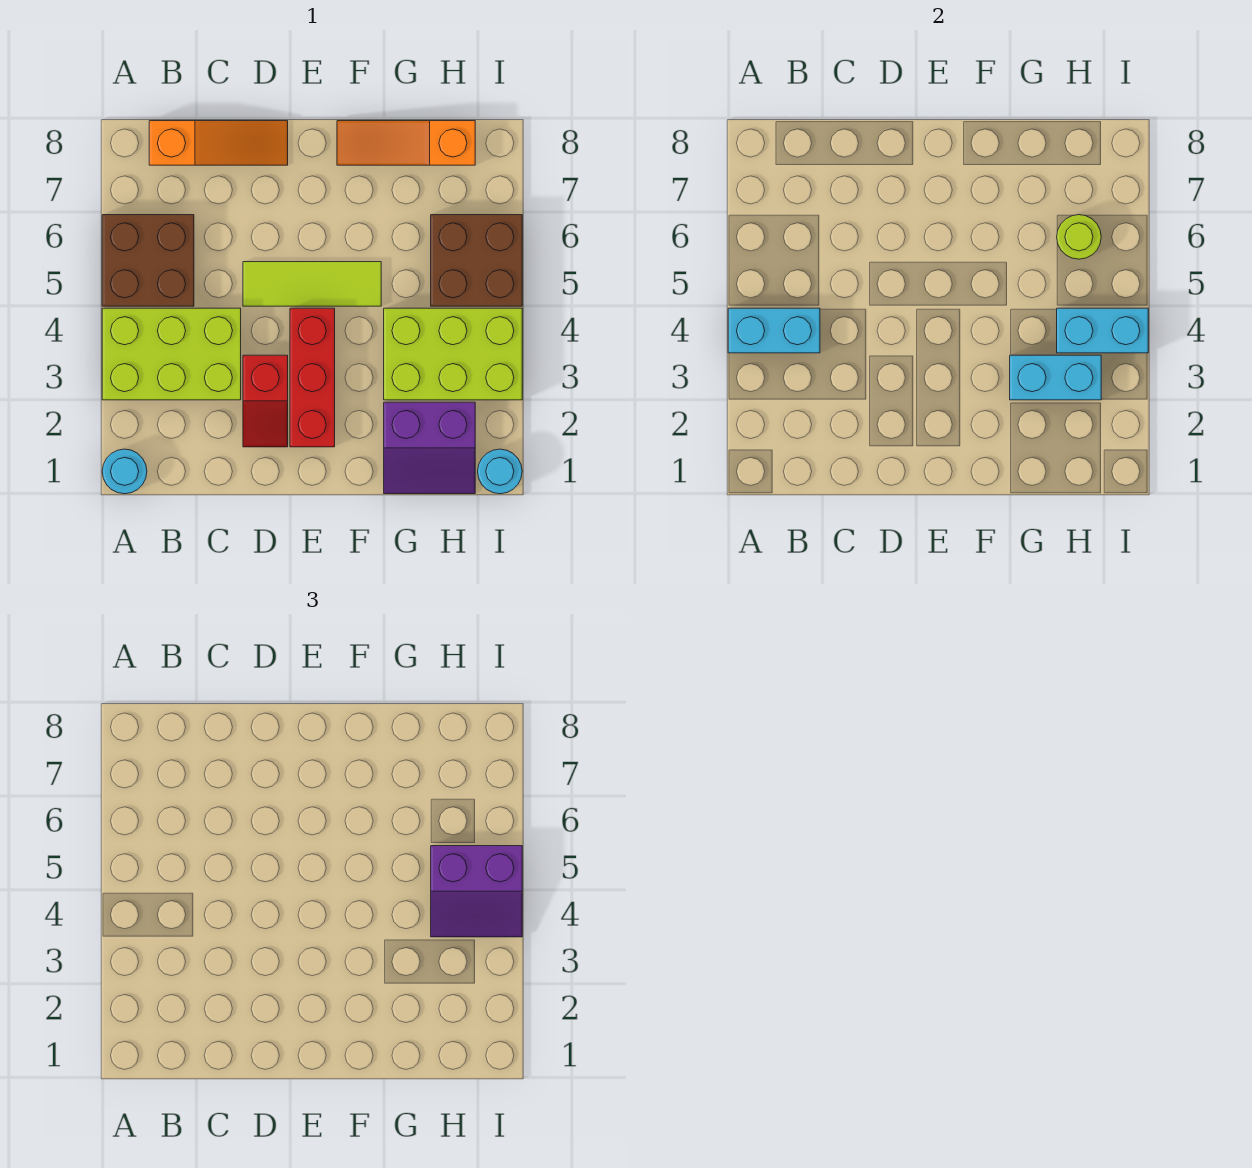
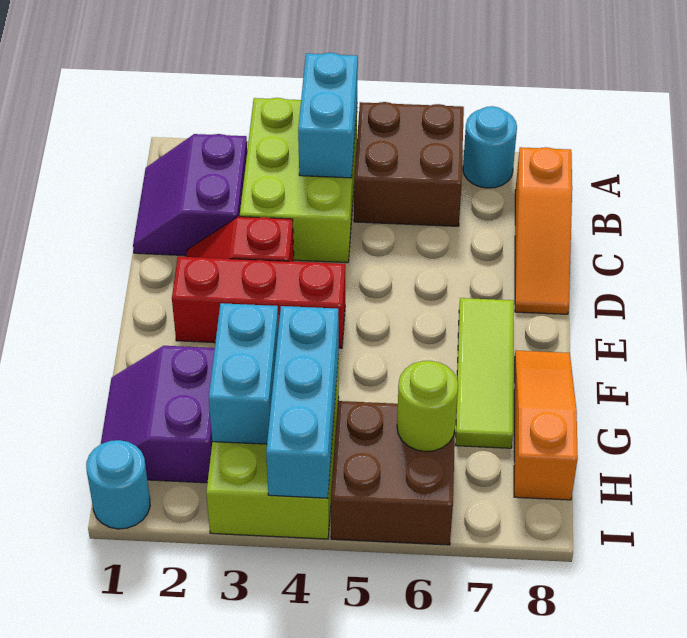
cyan round brick A1 level 1 -> cyan round brick A7 level 1
lime tile D5:F5 level 1 -> lime tile E7:G7 level 1
cyan brick H4:I4 level 2 -> cyan brick G4:I4 level 2
purple slope H4:I5 level 3 top 5 -> purple slope B1:C2 level 1 top 2

